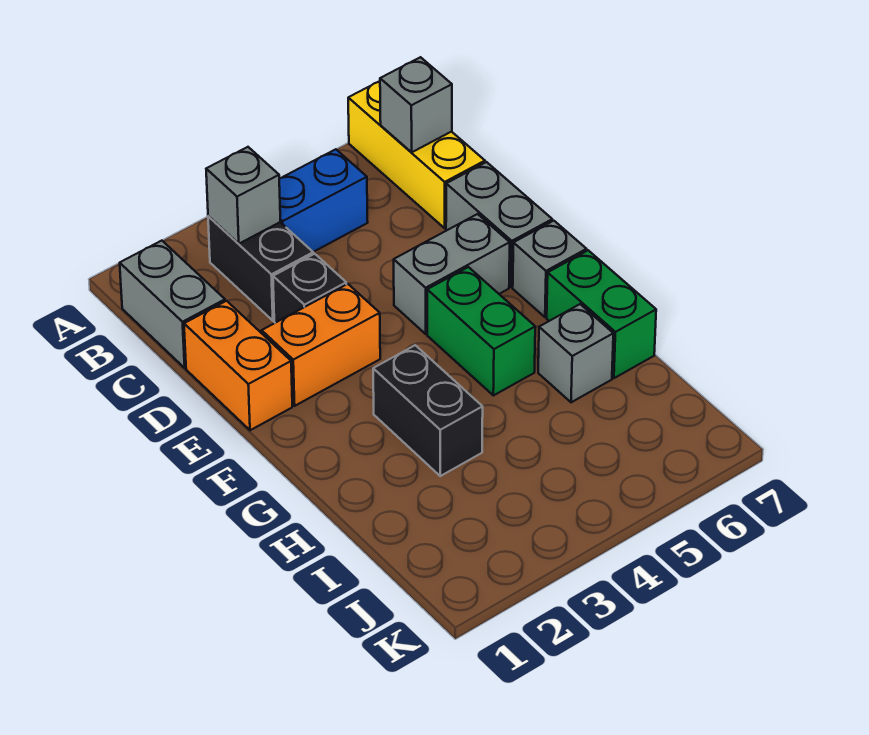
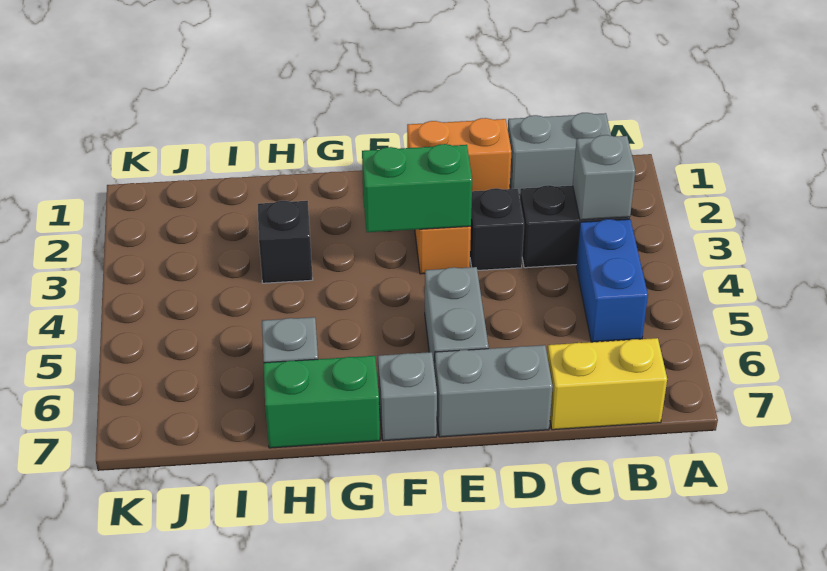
yellow brick A7:C7 level 1 -> yellow brick B7:C7 level 1
grey brick B7 level 2 -> none
green brick F5:G5 level 1 -> green brick E3:F3 level 2
black brick G3:H3 level 1 -> black brick H3 level 1

